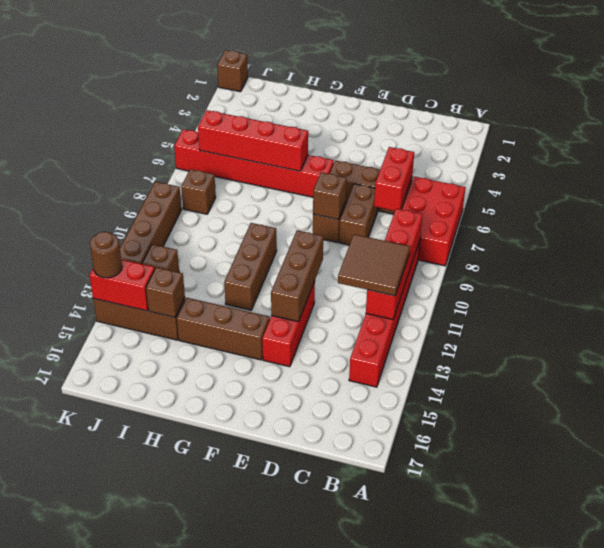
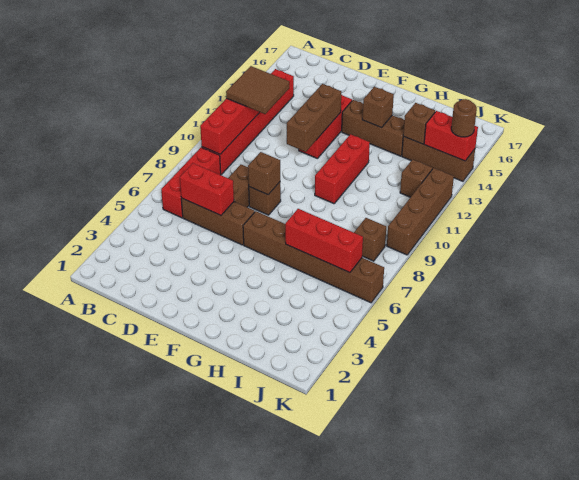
red brick A6:B8 level 1 -> red brick B6:B8 level 1
red brick C6:C7 level 2 -> red brick C6:D6 level 2
red brick F6:K6 level 1 -> brown brick F6:K6 level 1
red brick G6:J6 level 2 -> red brick H6:J6 level 2
brown brick G10:G12 level 1 -> red brick G10:G12 level 1
brown brick K1 level 1 -> brown brick G14 level 2

